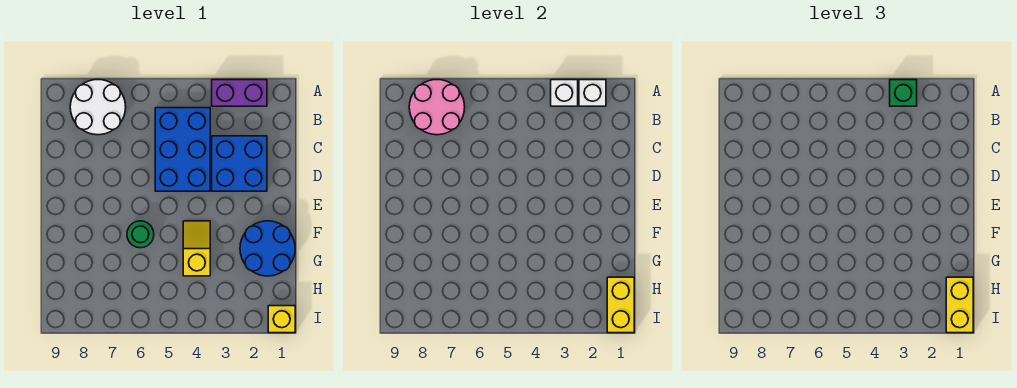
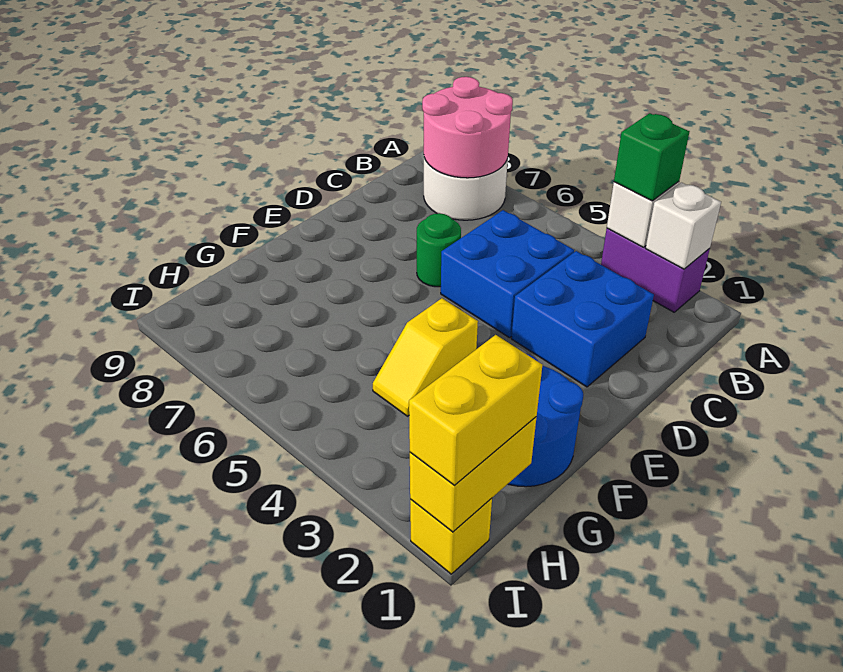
blue brick B4:D5 level 1 -> blue brick C4:D5 level 1
yellow slope F4:G4 level 1 top G -> yellow slope F4:G4 level 1 top F
green round brick F6 level 1 -> green round brick D6 level 1

